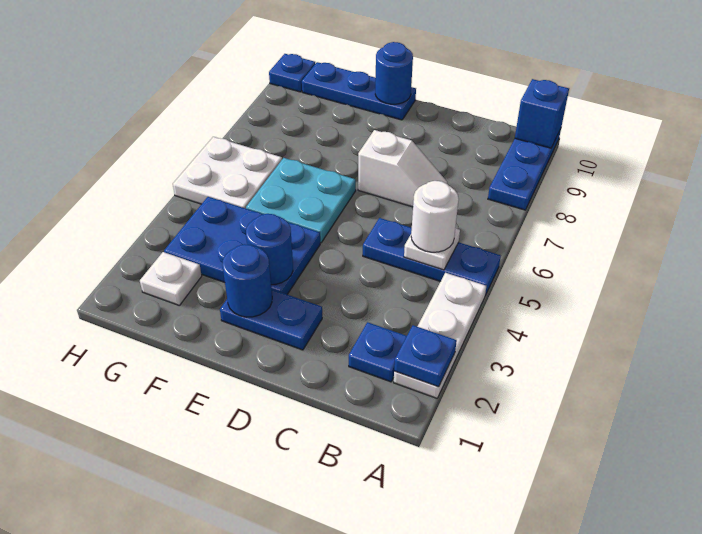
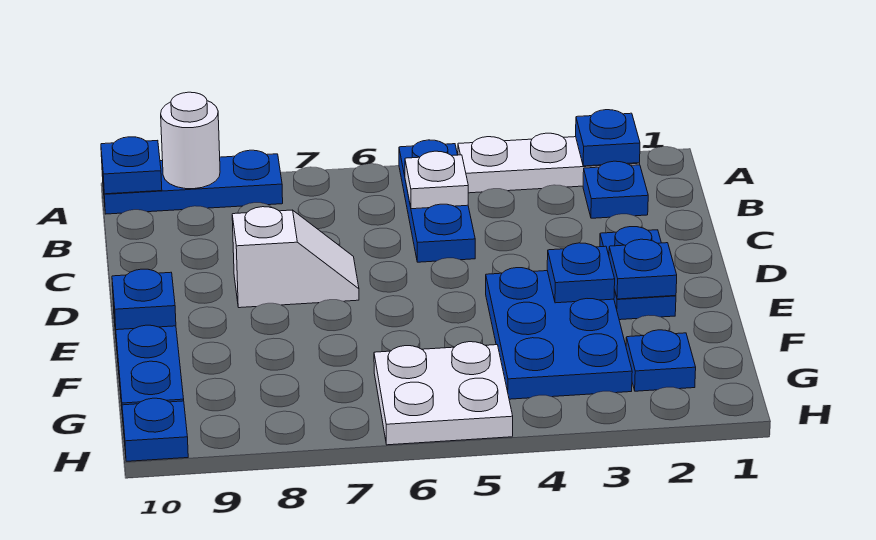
blue brick A10 level 2 -> blue plate A10 level 2
white round brick B5 level 3 -> white round brick A9 level 2
white slope C7:D7 level 1 top D -> white slope D7:D8 level 1 top 8
blue round brick E2 level 2 -> blue plate E2 level 2
blue round brick E3 level 2 -> blue plate E3 level 2
cyan plate E5:F6 level 1 -> none
blue round brick E10 level 2 -> blue plate E10 level 2
white plate G2 level 1 -> blue plate G2 level 1

